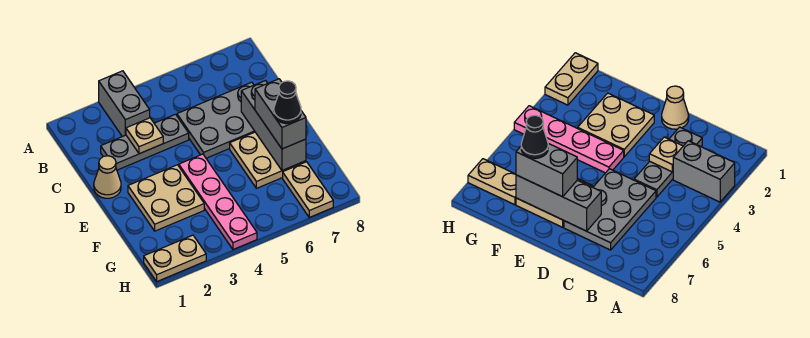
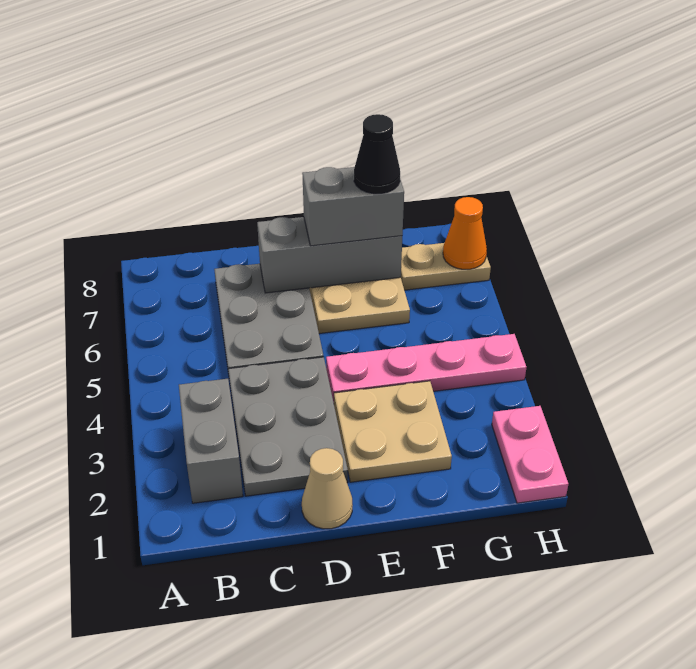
grey brick A3:B3 level 1 -> grey brick B2:B3 level 1
grey plate C2:C4 level 1 -> grey plate C2:D4 level 1
tan plate C3 level 2 -> none
tan plate H1:H2 level 1 -> pink plate H1:H2 level 1
none -> orange cone H7 level 2

